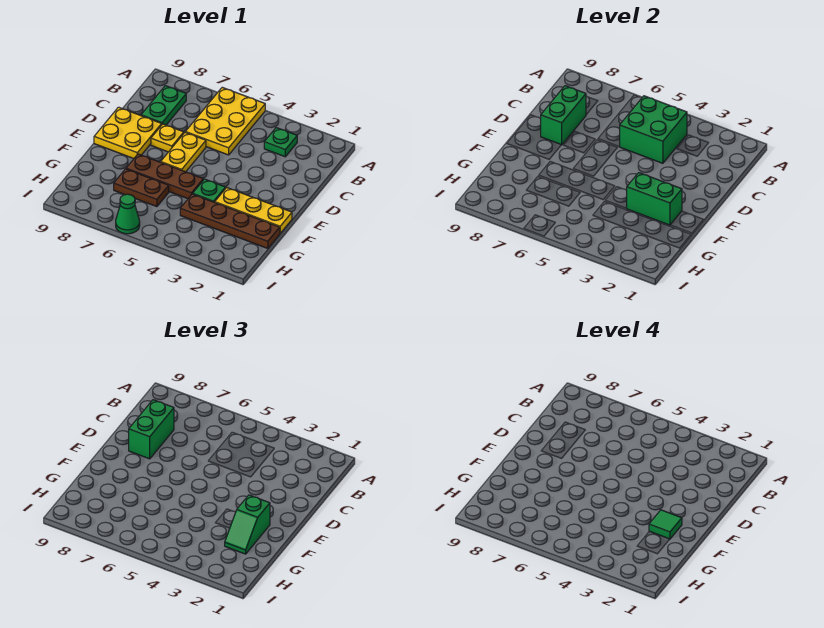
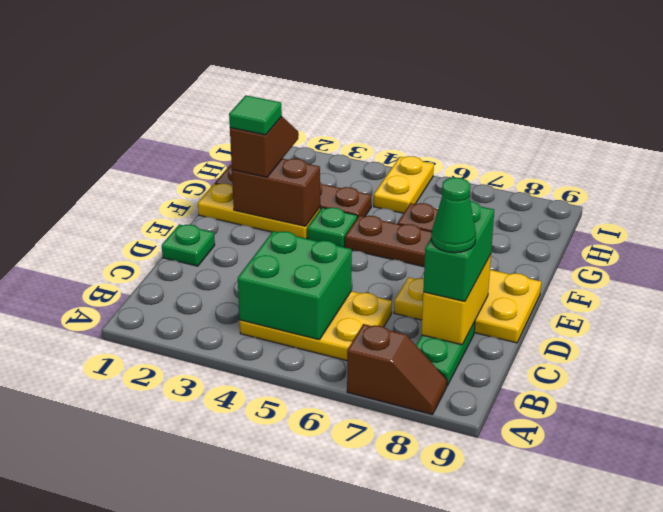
yellow plate A5:C6 level 1 -> yellow plate B4:C6 level 1
none -> brown slope A7:A8 level 1 top 7
green plate B3 level 1 -> green plate D1 level 1
green brick C8:D8 level 2 -> yellow brick C8:D8 level 2
yellow plate D6:E6 level 1 -> yellow plate H5:I5 level 1
green brick F2:F3 level 2 -> brown brick F2:F3 level 2
green slope F2:G2 level 3 top F -> brown slope F2:G2 level 3 top F
green cone I6 level 1 -> green cone C8 level 4

